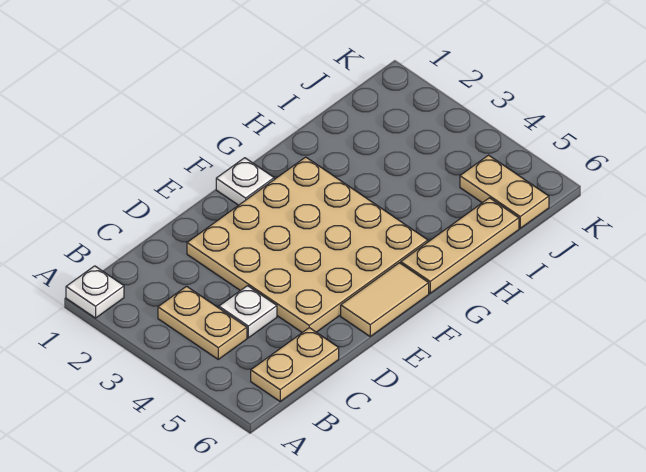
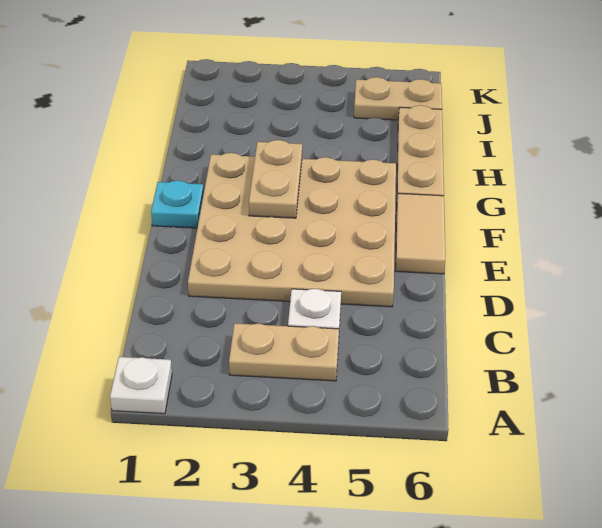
tan plate B6:C6 level 1 -> tan plate F3:G3 level 2
white plate F1 level 1 -> cyan plate F1 level 1

